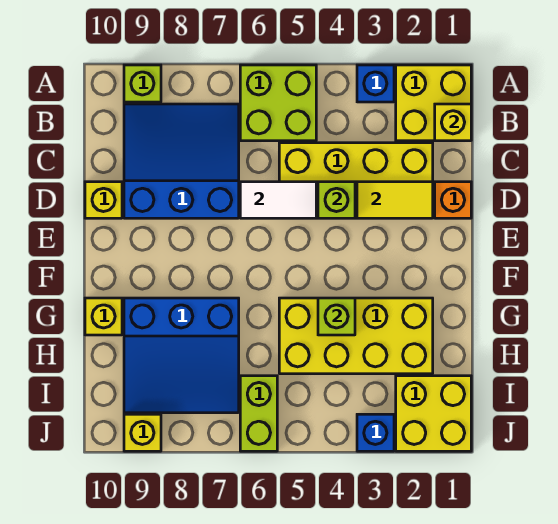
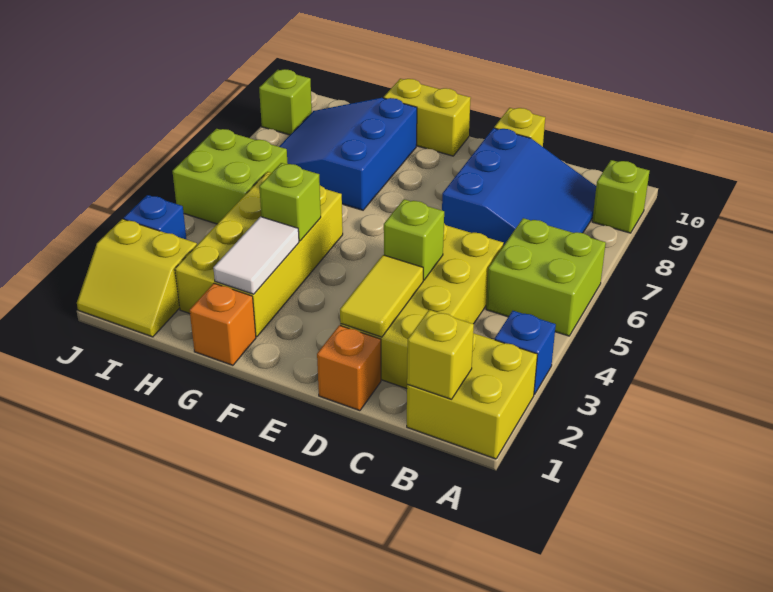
white tile D5:D6 level 2 -> white tile G2:G3 level 2
none -> orange brick G1 level 1
yellow brick G10 level 1 -> yellow brick F10:G10 level 1
yellow brick I1:J2 level 1 -> yellow slope I1:J2 level 1 top 2
lime brick I6:J6 level 1 -> lime brick I5:J6 level 1
yellow brick J9 level 1 -> lime brick J9 level 1

